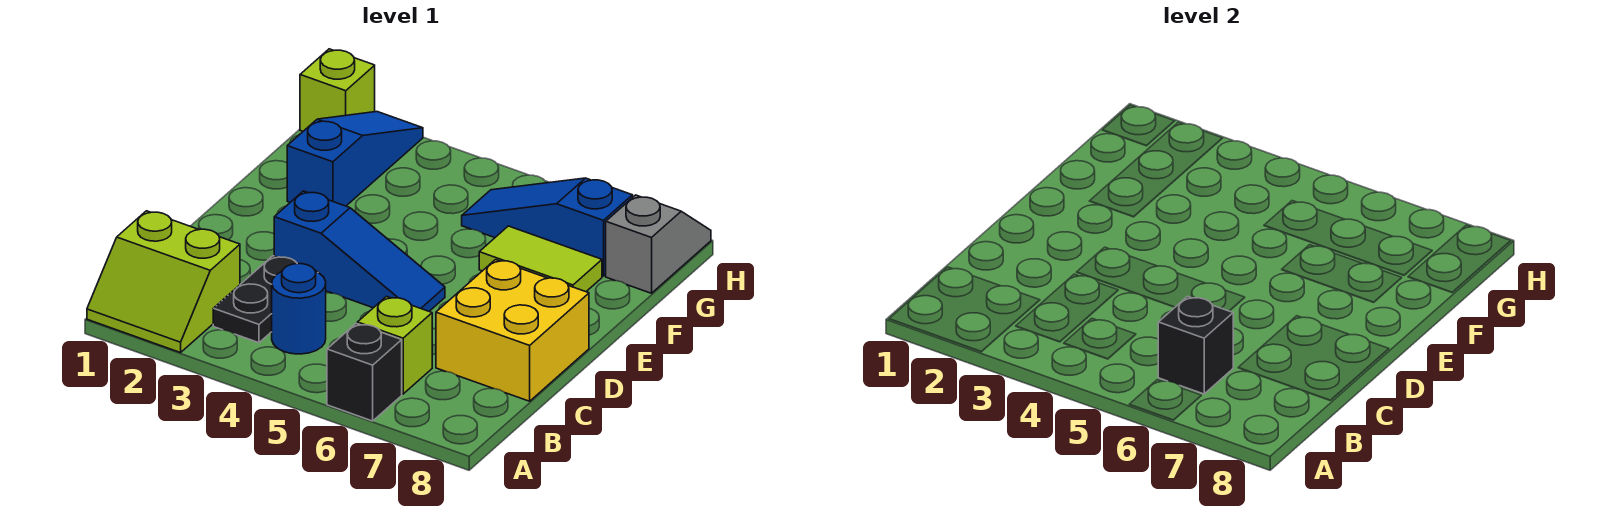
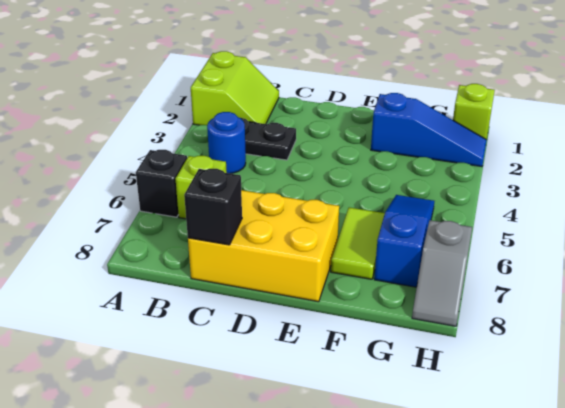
lime slope A1:B2 level 1 top B -> lime slope A1:B2 level 1 top A
black brick B6 level 2 -> black brick C8 level 2
yellow brick C7:D8 level 1 -> yellow brick C7:E8 level 1
blue slope D3:D5 level 1 top 3 -> none
grey slope G8:H8 level 1 top G -> grey slope H7:H8 level 1 top 7

